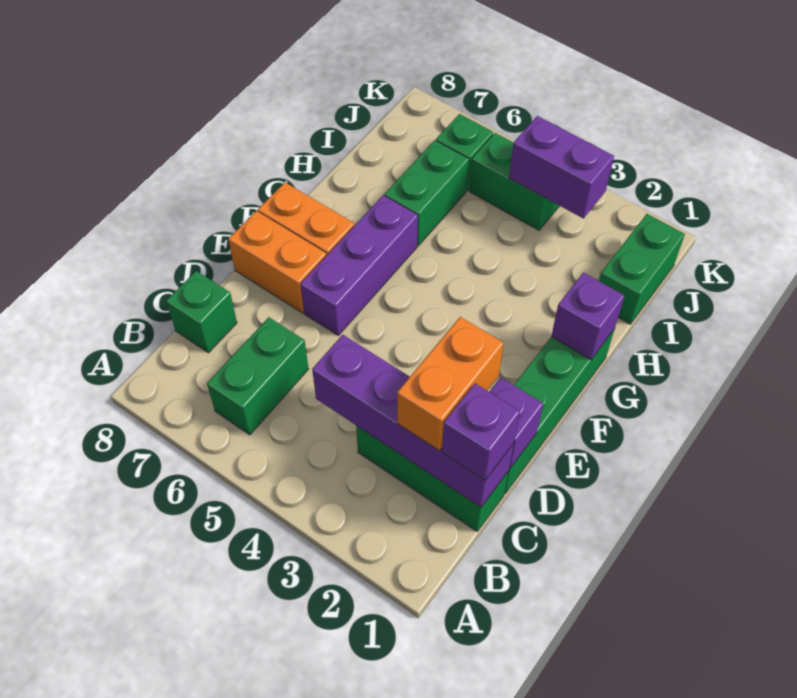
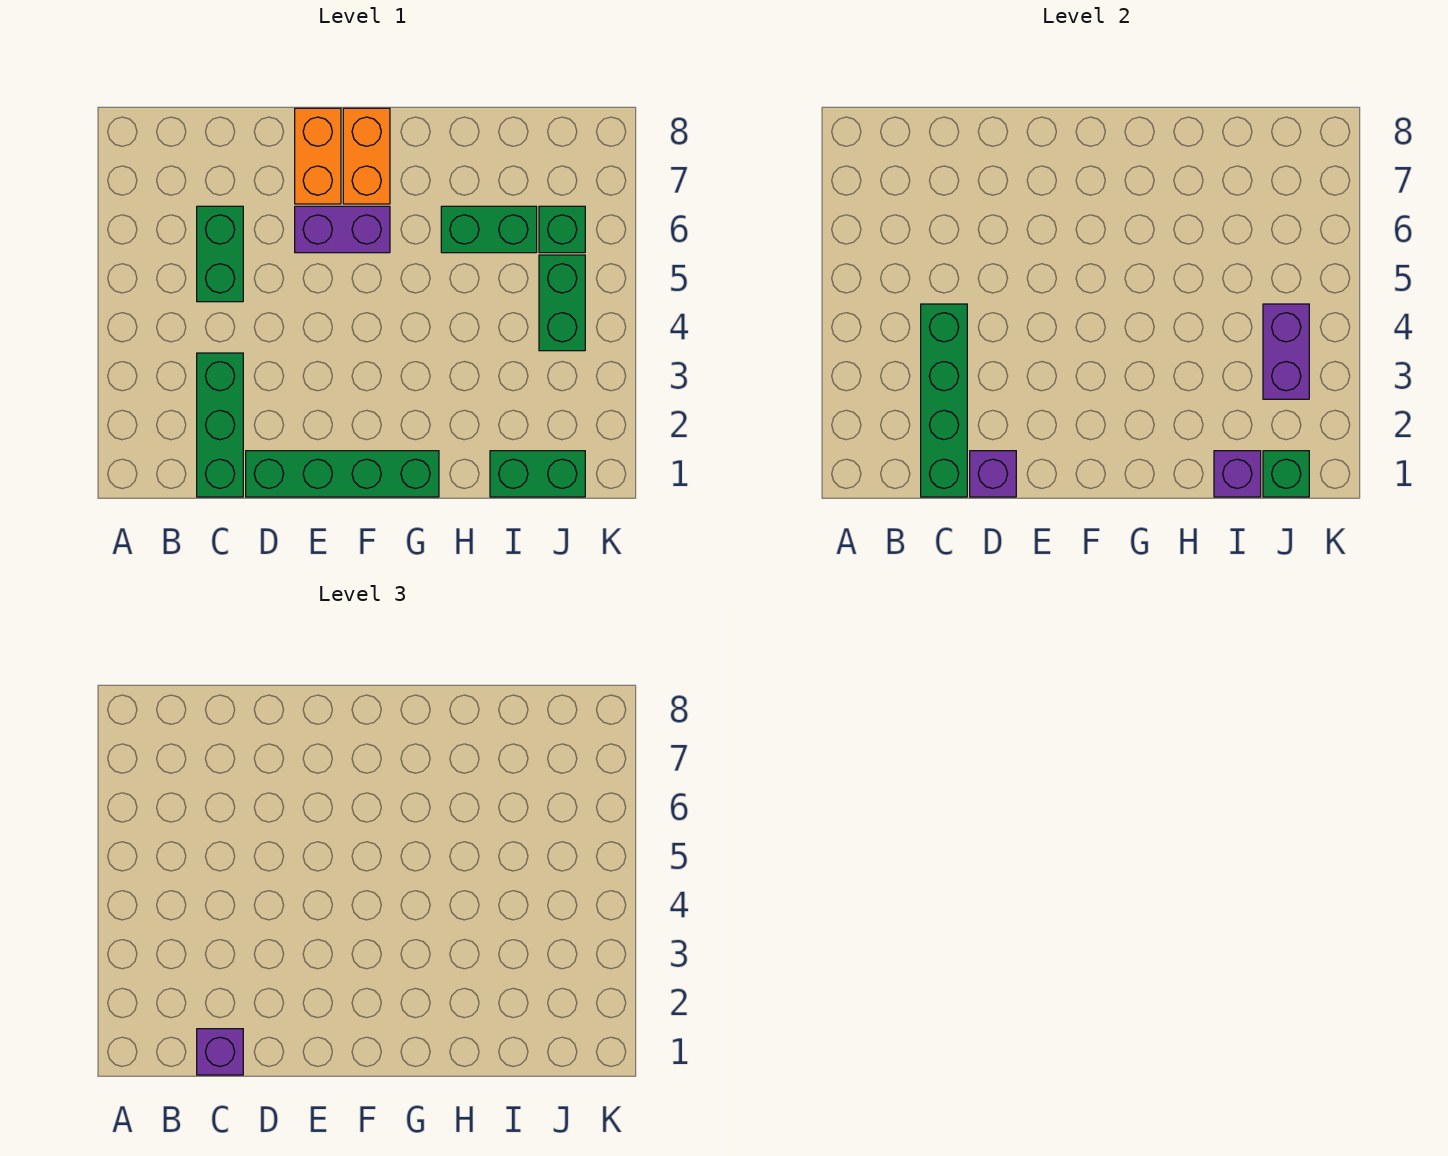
green brick B6:C6 level 1 -> green brick C5:C6 level 1
purple brick C1:C4 level 2 -> green brick C1:C4 level 2
orange brick C2:D2 level 3 -> none
green brick C8 level 1 -> green brick J1 level 2
purple brick E6:G6 level 1 -> purple brick E6:F6 level 1
purple brick G1 level 2 -> purple brick I1 level 2

